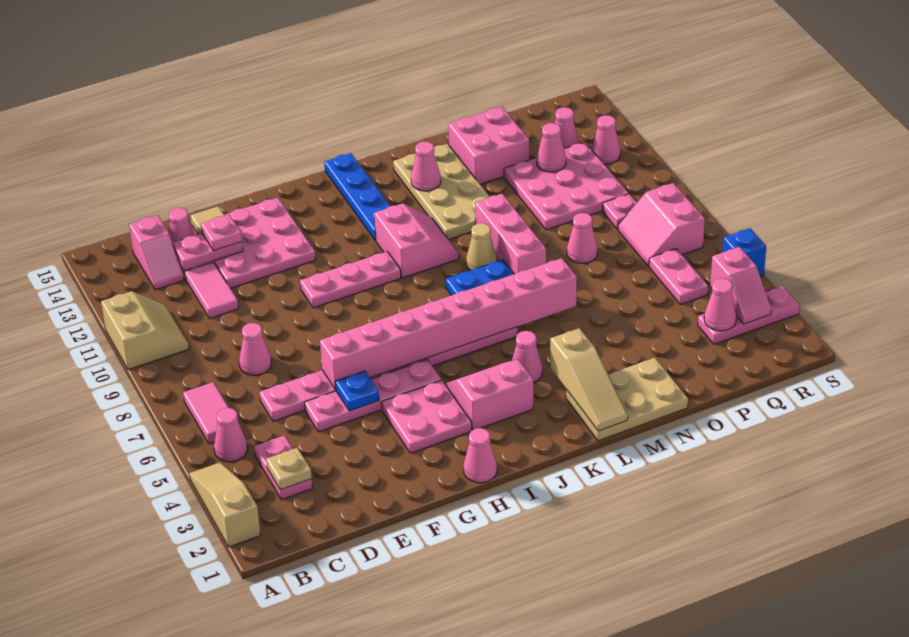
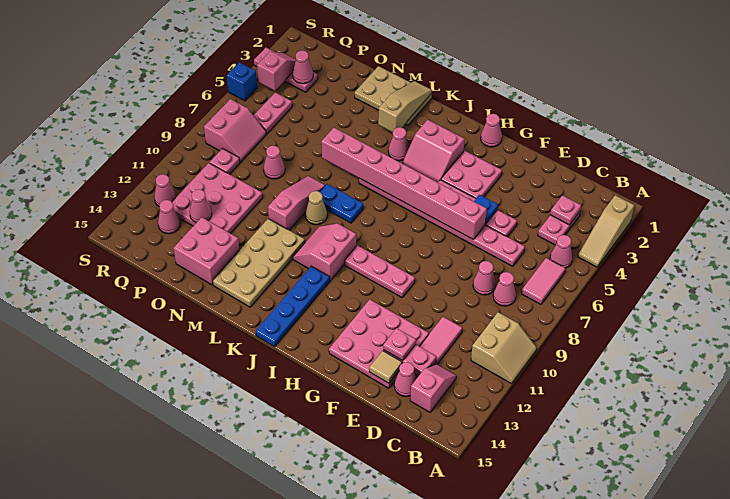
tan slope A10:B11 level 1 top A -> tan slope A10:B11 level 1 top B
tan plate C3 level 2 -> pink plate C3 level 2
pink cone L13 level 2 -> pink cone C8 level 1
pink brick M8:M10 level 1 -> pink slope M8:M10 level 1 top 10

